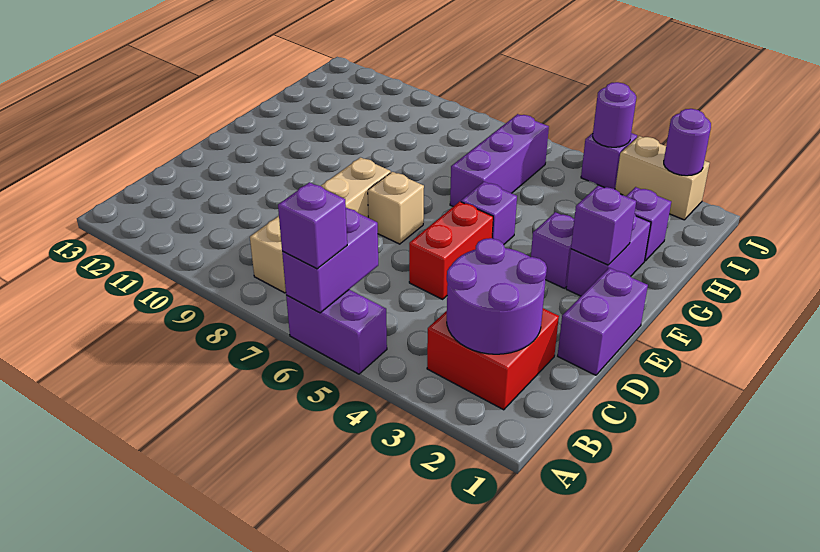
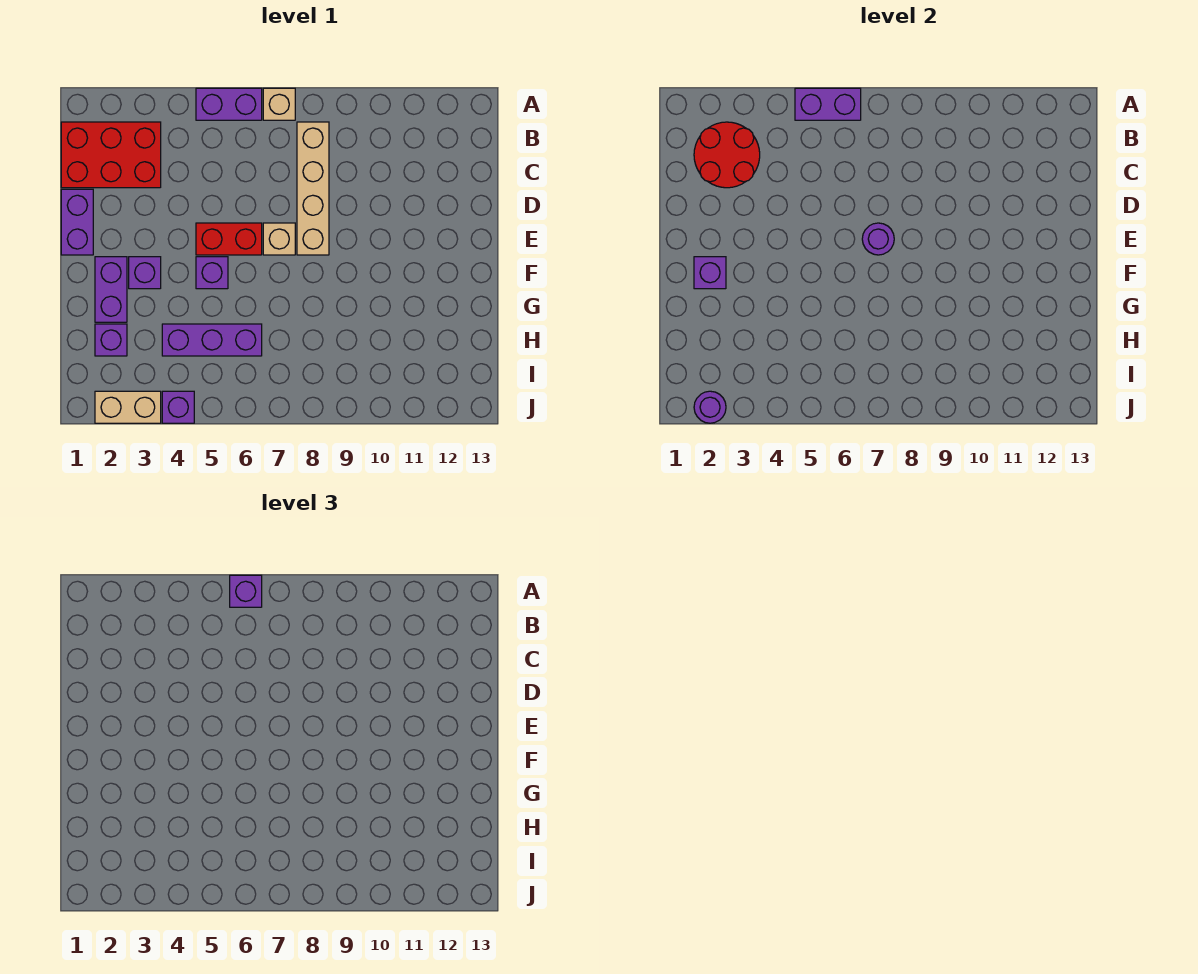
purple brick A6:B6 level 2 -> purple brick A5:A6 level 2
none -> tan brick A7 level 1
red brick B2:C3 level 1 -> red brick B1:C3 level 1
purple round brick B2:C3 level 2 -> red round brick B2:C3 level 2
red brick D5:E5 level 1 -> red brick E5:E6 level 1
purple brick G6:I6 level 1 -> purple brick H4:H6 level 1
purple round brick J4 level 2 -> purple round brick E7 level 2

